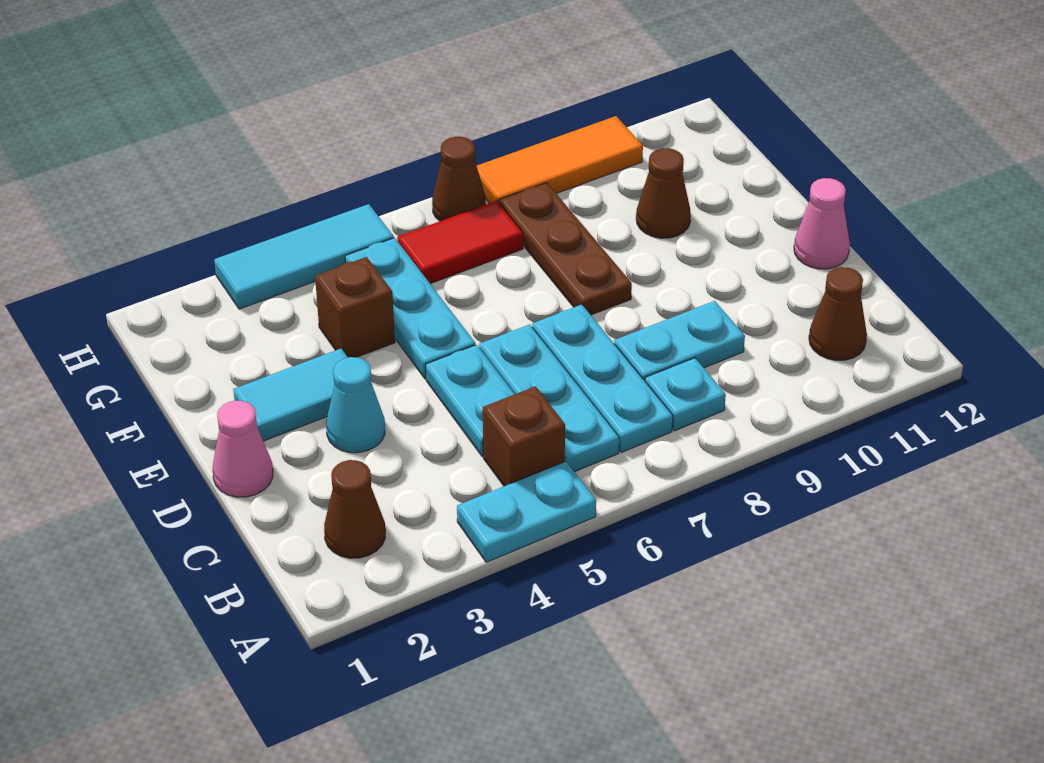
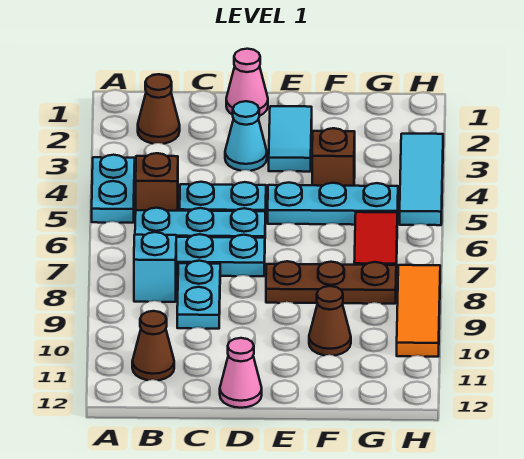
cyan plate B8 level 1 -> cyan brick B8 level 1
brown cone H7 level 1 -> none

